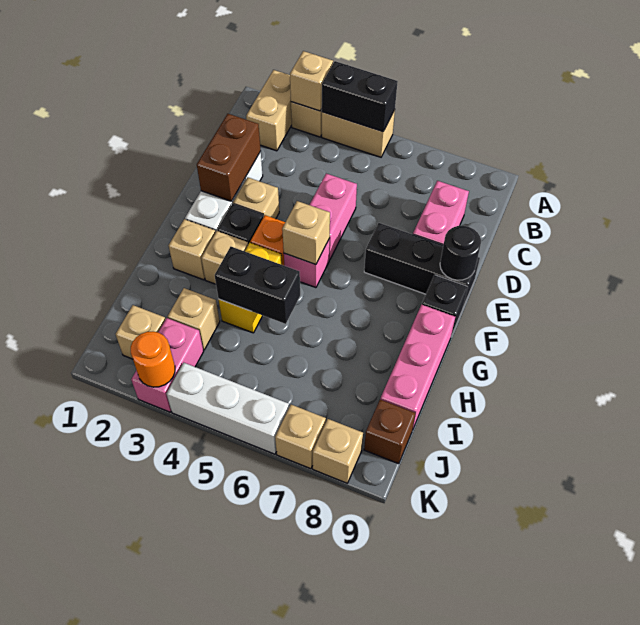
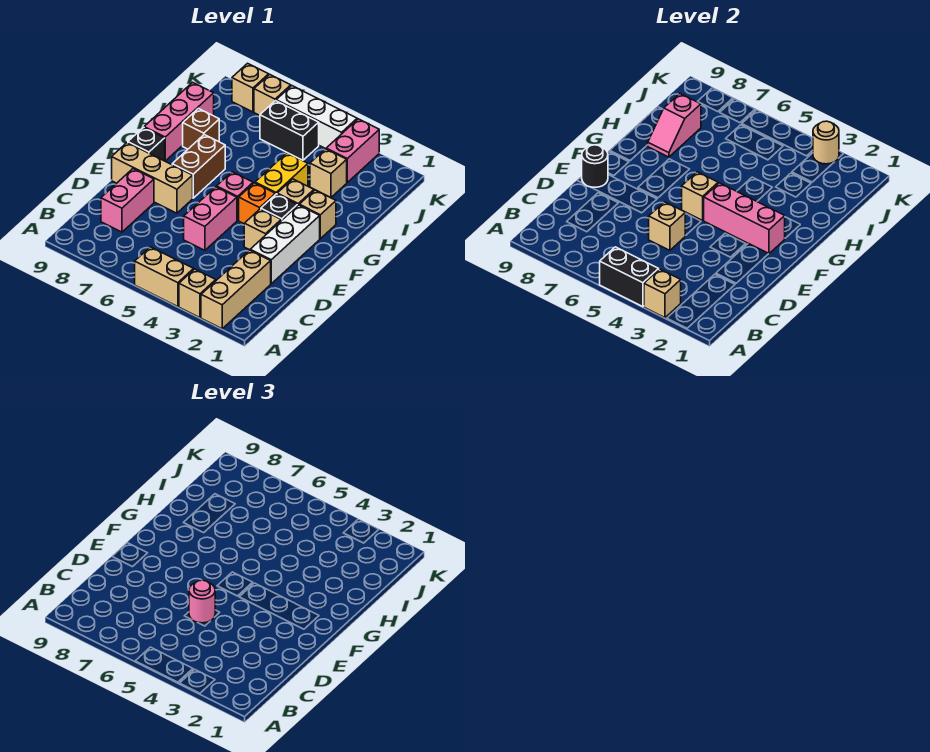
tan brick A2:B2 level 1 -> tan brick A2:C2 level 1
brown brick D2:E2 level 2 -> brown brick F7:G7 level 1
none -> pink round brick D5 level 3
black brick E7:E9 level 1 -> tan brick E7:E9 level 1
none -> pink brick F2:F4 level 2
black brick H4:H5 level 2 -> black brick J5:J6 level 1
none -> pink slope H8:I8 level 2 top I
tan brick J2 level 1 -> tan brick D5 level 2
brown brick J9 level 1 -> brown brick H8 level 1
orange round brick K3 level 2 -> tan round brick K3 level 2

